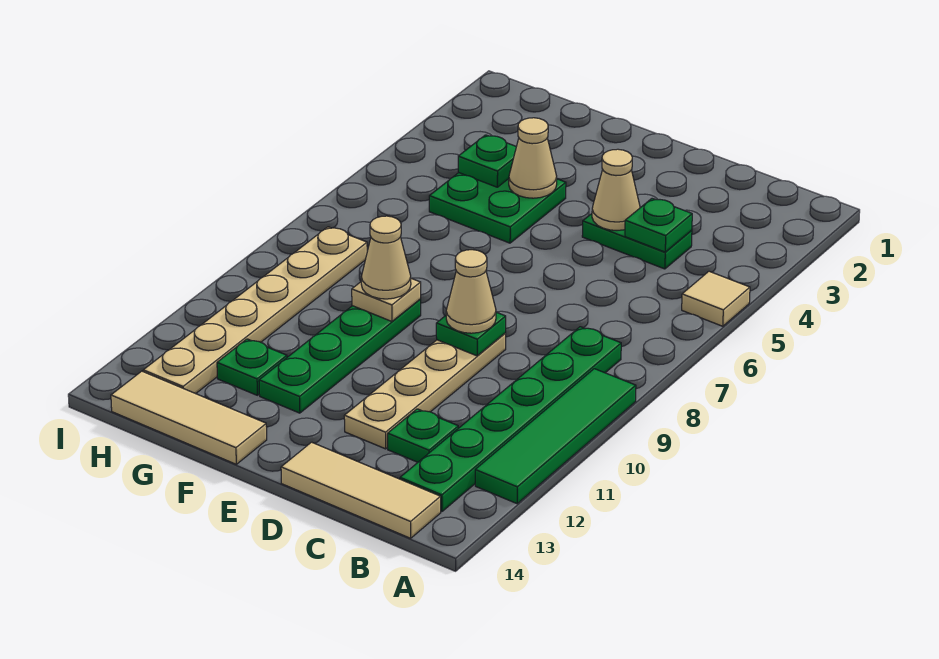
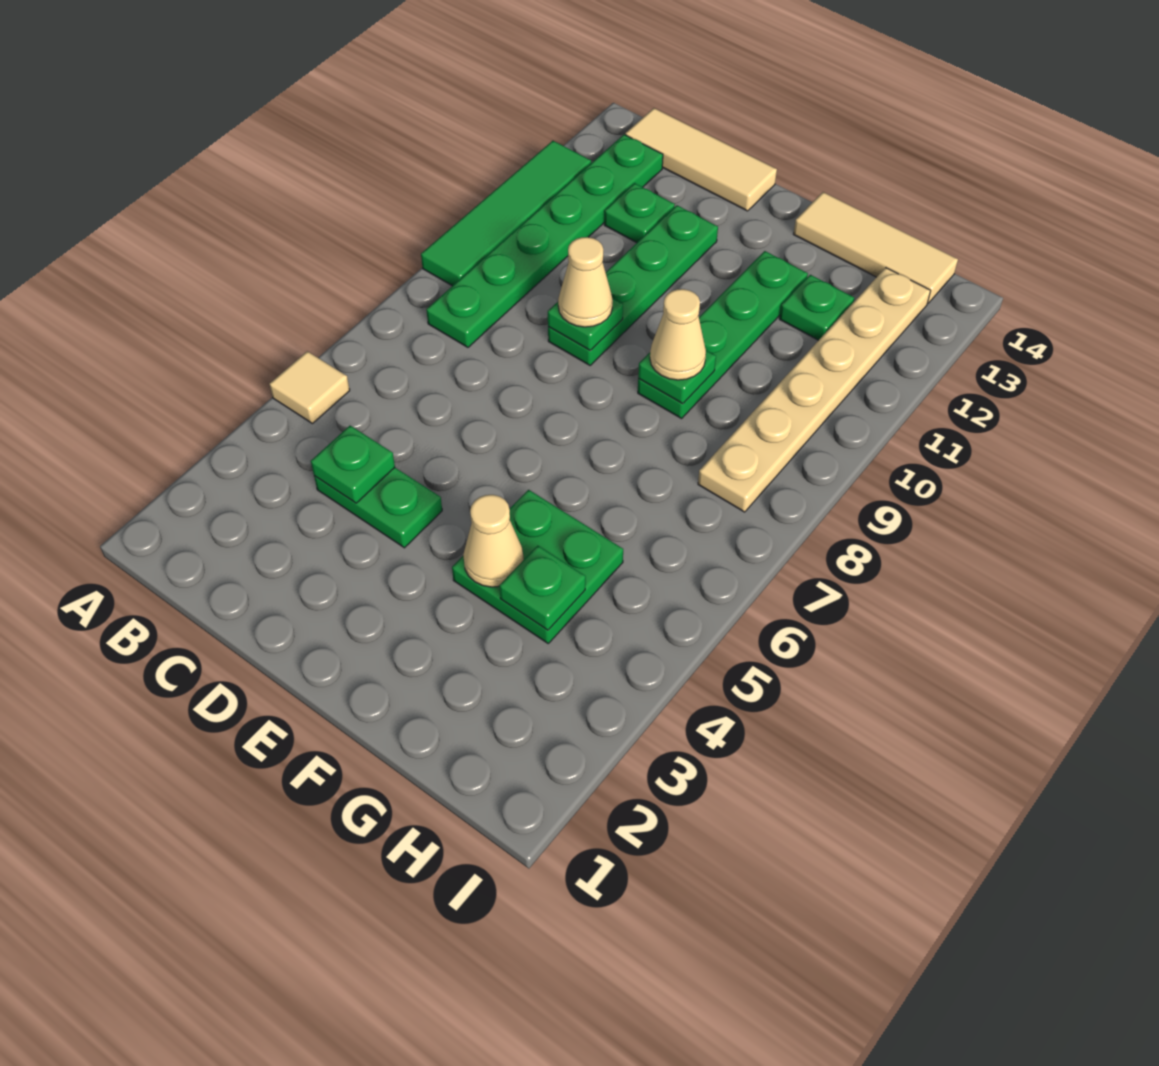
tan cone D4 level 2 -> none
tan plate D9:D12 level 1 -> green plate D9:D12 level 1
tan plate F9 level 2 -> green plate F9 level 2

